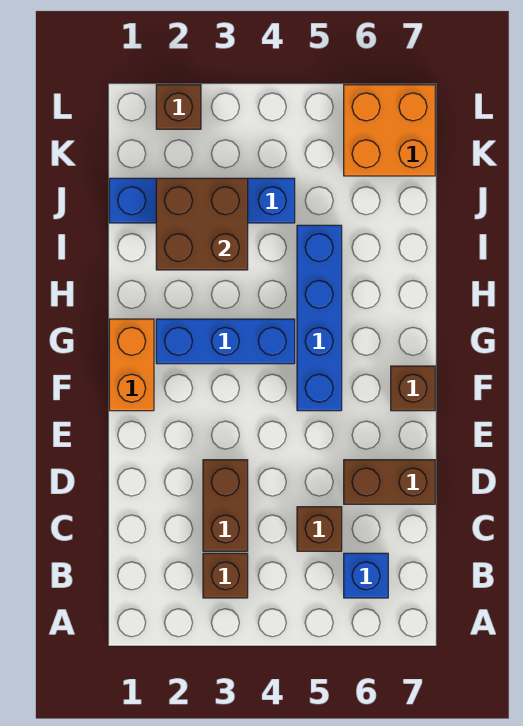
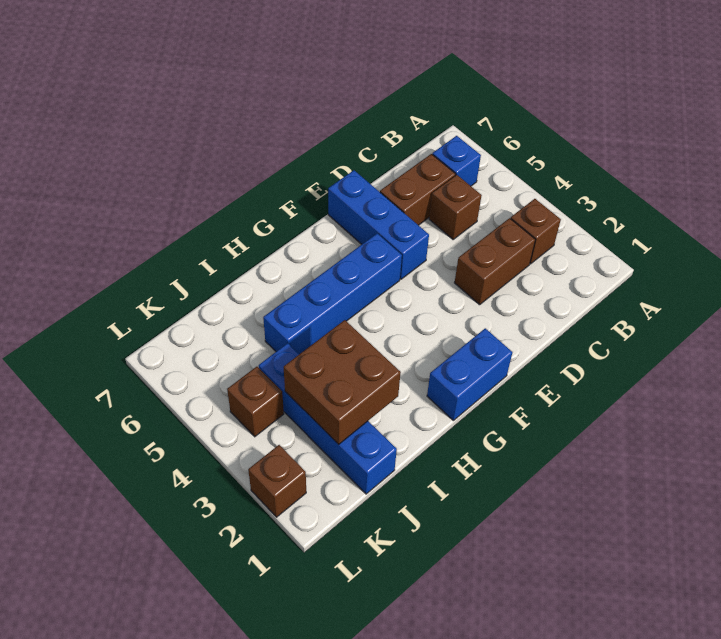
brown brick D6:D7 level 1 -> brown brick C6:D6 level 1
orange brick F1:G1 level 1 -> blue brick F1:G1 level 1
brown brick F7 level 1 -> brown brick K4 level 1
blue brick G2:G4 level 1 -> blue brick E5:E7 level 1
orange brick K6:L7 level 1 -> none

